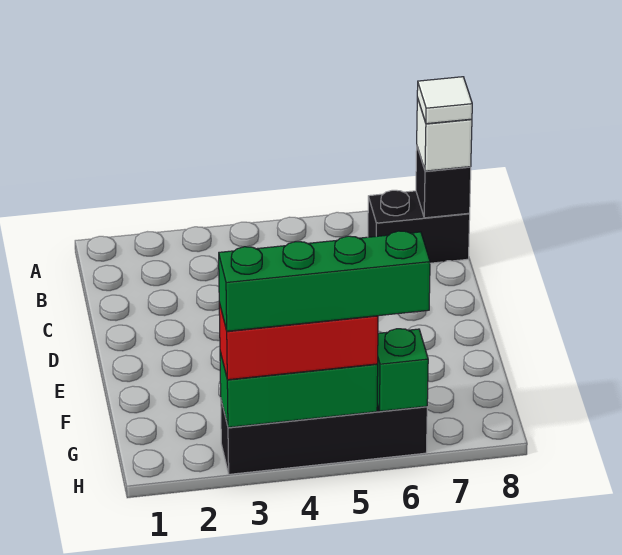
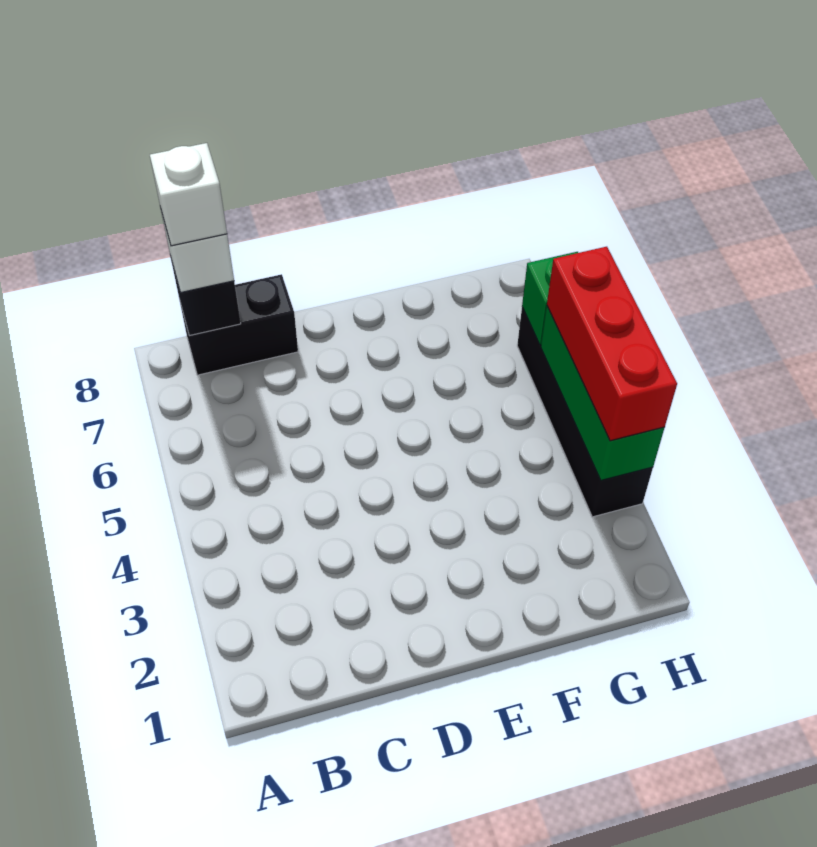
black brick B7:B8 level 1 -> black brick B8:C8 level 1
white tile B8 level 4 -> white brick B8 level 4
green brick H3:H6 level 4 -> none

